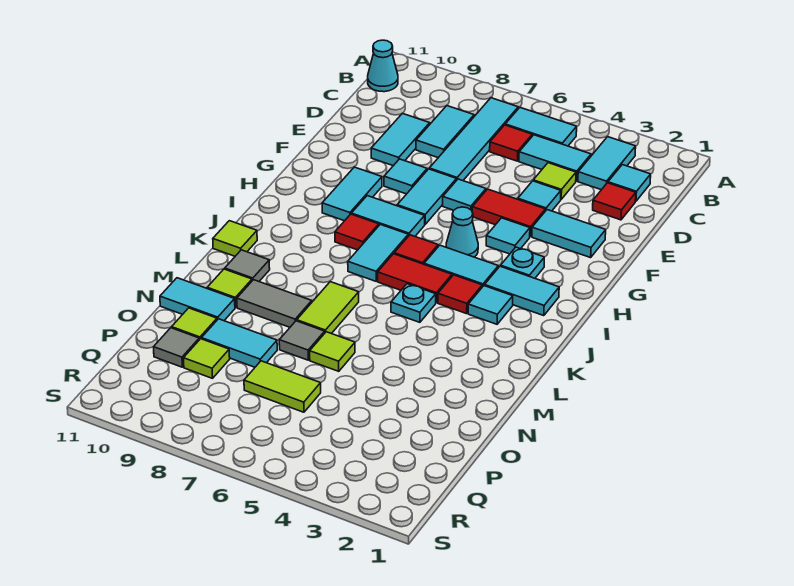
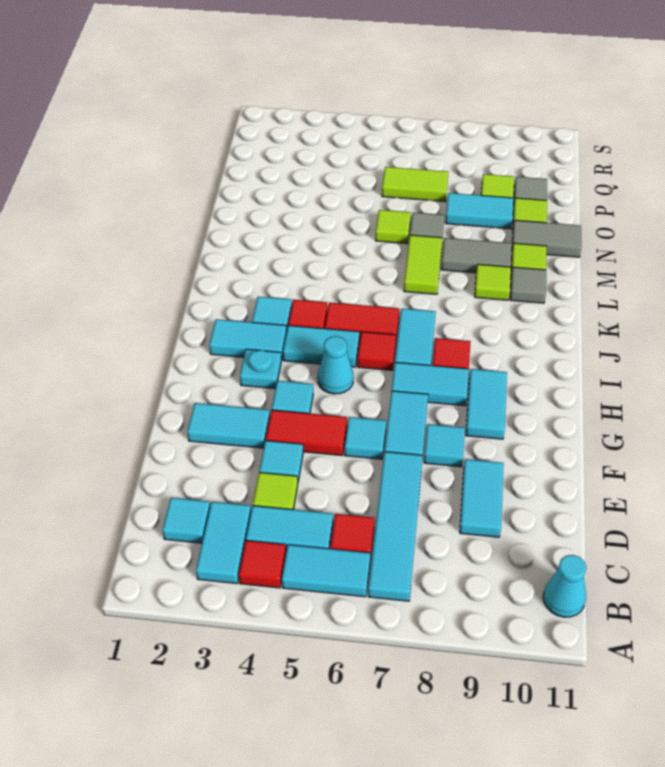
cyan tile C8:D8 level 1 -> none
red tile D2 level 1 -> red tile B4 level 1
cyan plate K5 level 1 -> none
lime tile K11 level 1 -> lime tile L9 level 1
cyan tile N10:N11 level 1 -> grey tile N10:N11 level 1

